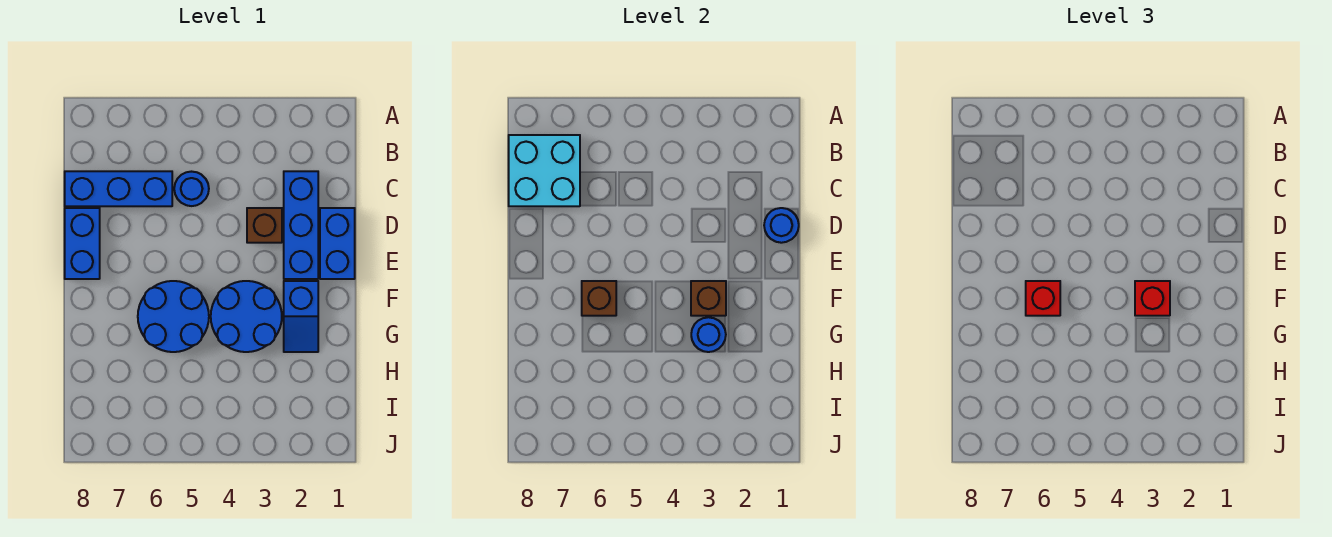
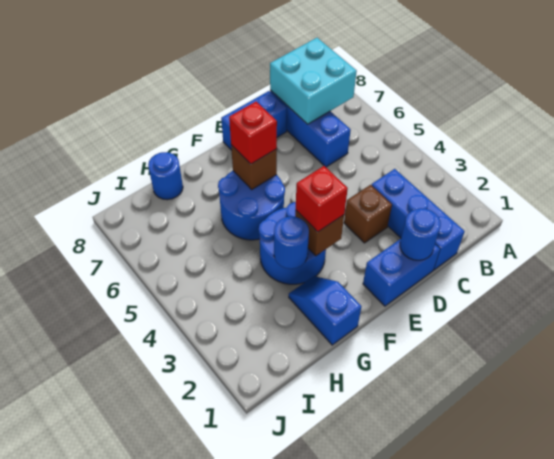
blue brick C2:E2 level 1 -> blue brick C1:C3 level 1
blue round brick C5 level 1 -> blue round brick H8 level 1
blue slope F2:G2 level 1 top F -> blue slope G1:G2 level 1 top 1

